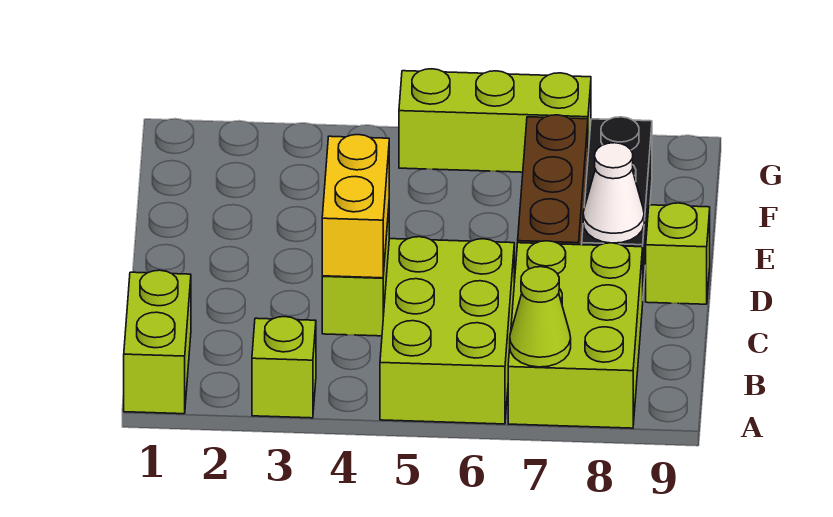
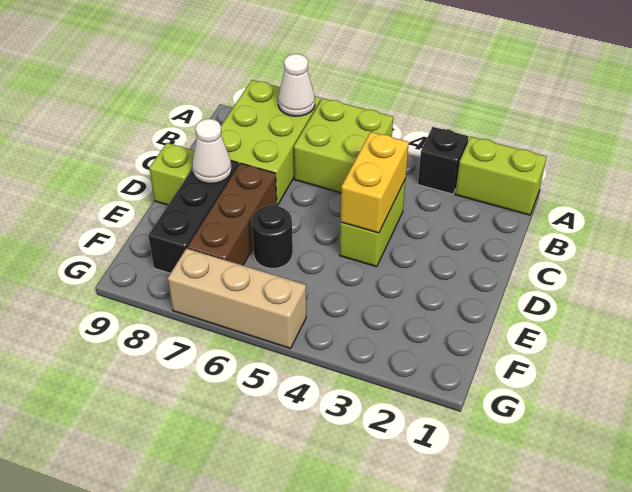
lime brick A1:B1 level 1 -> lime brick A1:A2 level 1
lime brick A3 level 1 -> black brick A3 level 1
lime brick A5:C6 level 1 -> lime brick A5:B6 level 1
lime cone A7 level 2 -> white cone A7 level 2
none -> black round brick E6 level 1
lime brick G5:G7 level 1 -> tan brick G5:G7 level 1

